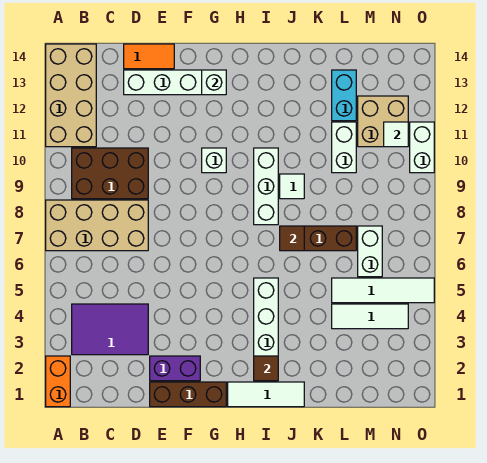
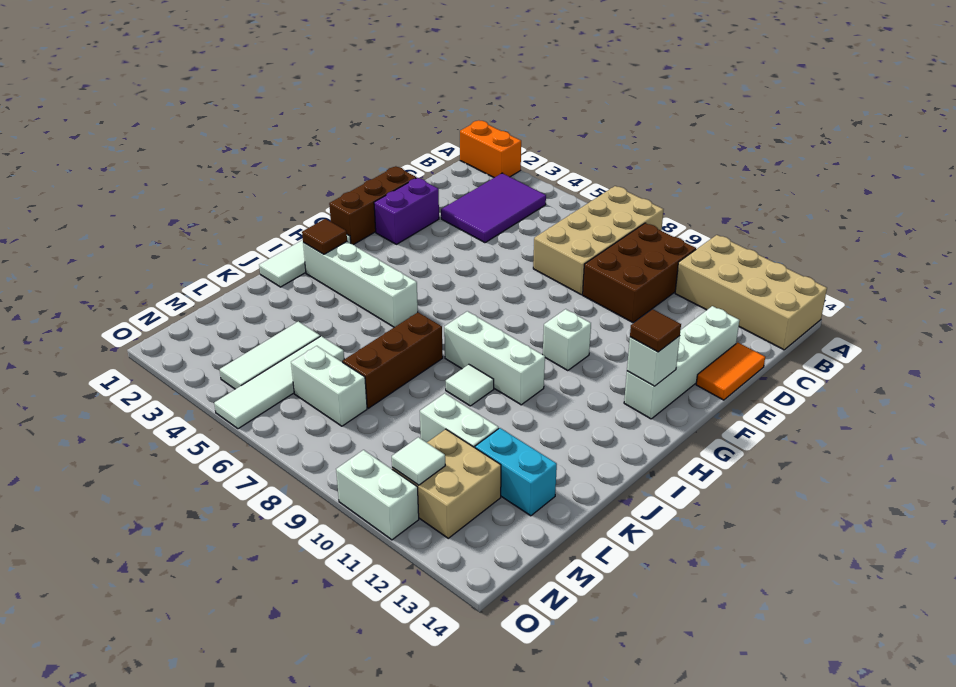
brown tile J7 level 2 -> brown tile G13 level 3

